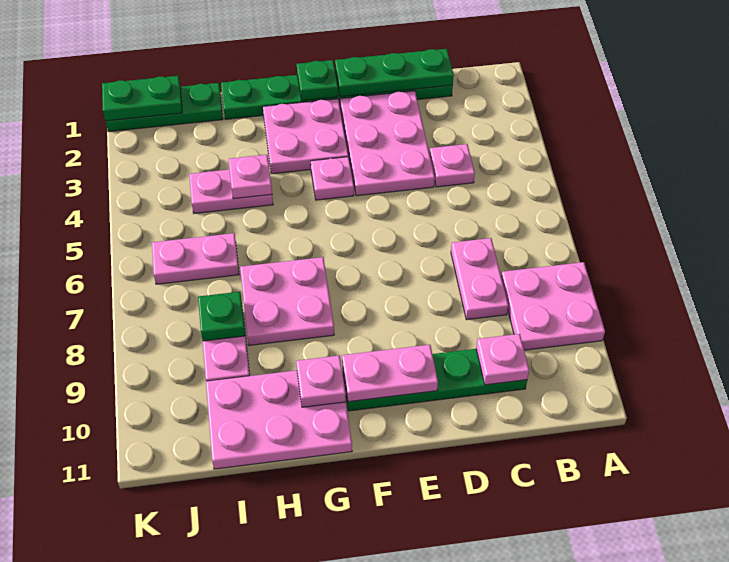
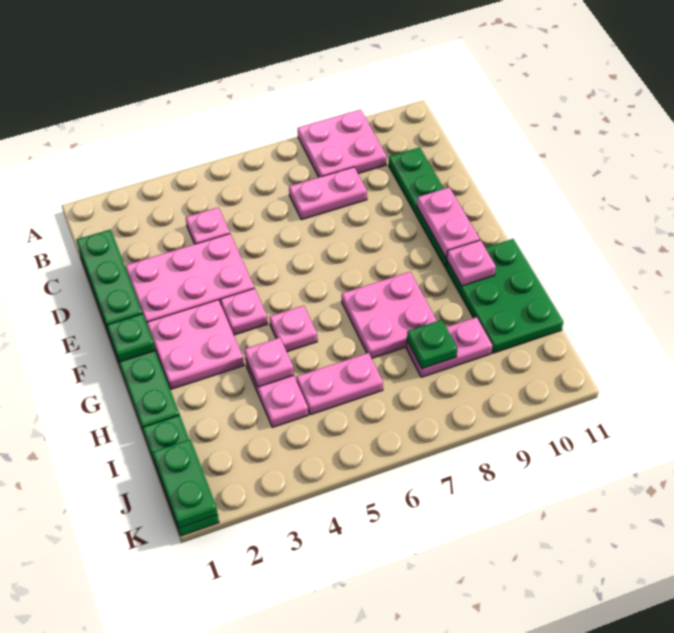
pink plate C10 level 2 -> pink plate G5 level 1
pink plate G10:I11 level 1 -> green plate G10:I11 level 1
pink plate I6:J6 level 1 -> pink plate I5:I6 level 1

